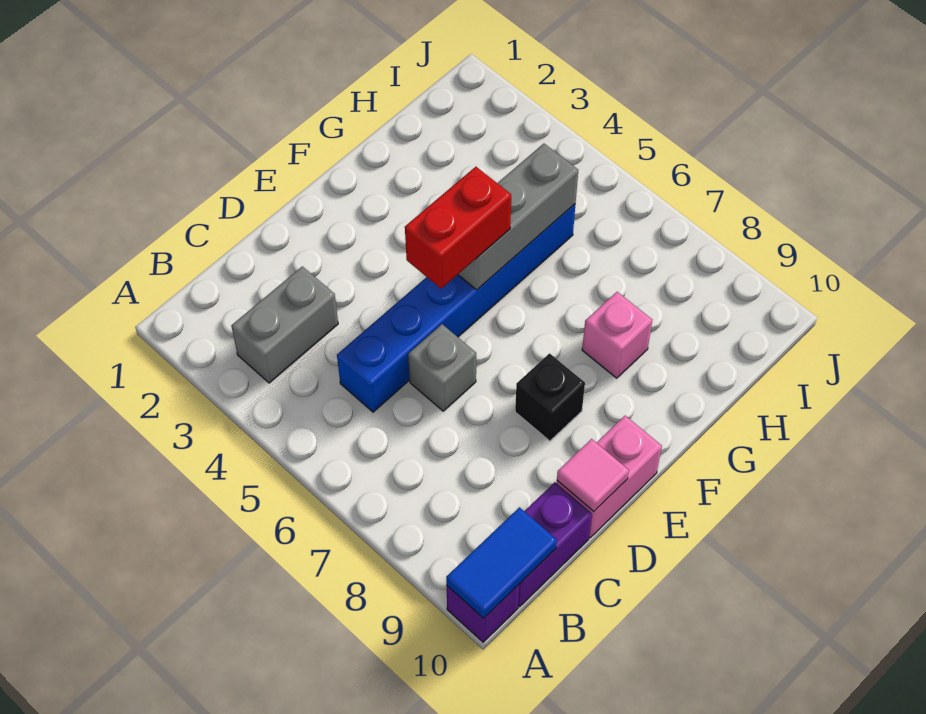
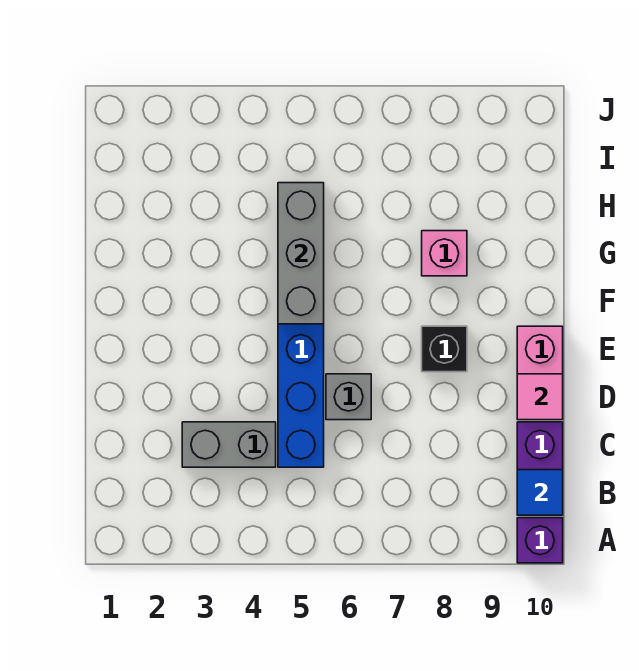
blue tile A10:B10 level 2 -> blue tile B10 level 2
grey brick B3:C3 level 1 -> grey brick C3:C4 level 1
red brick E5:F5 level 3 -> none

